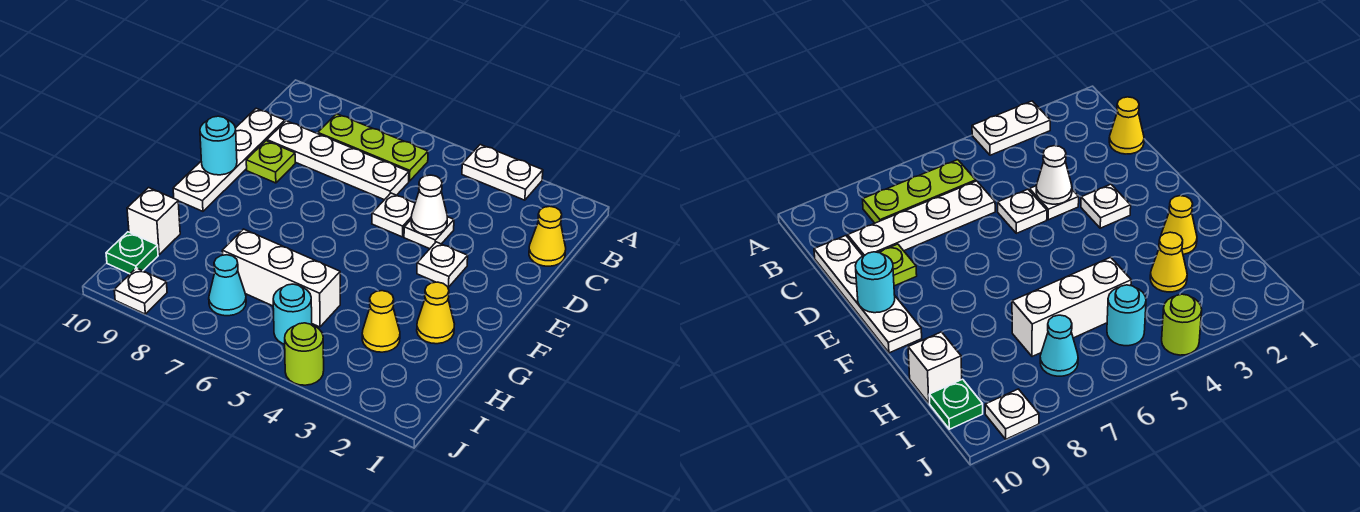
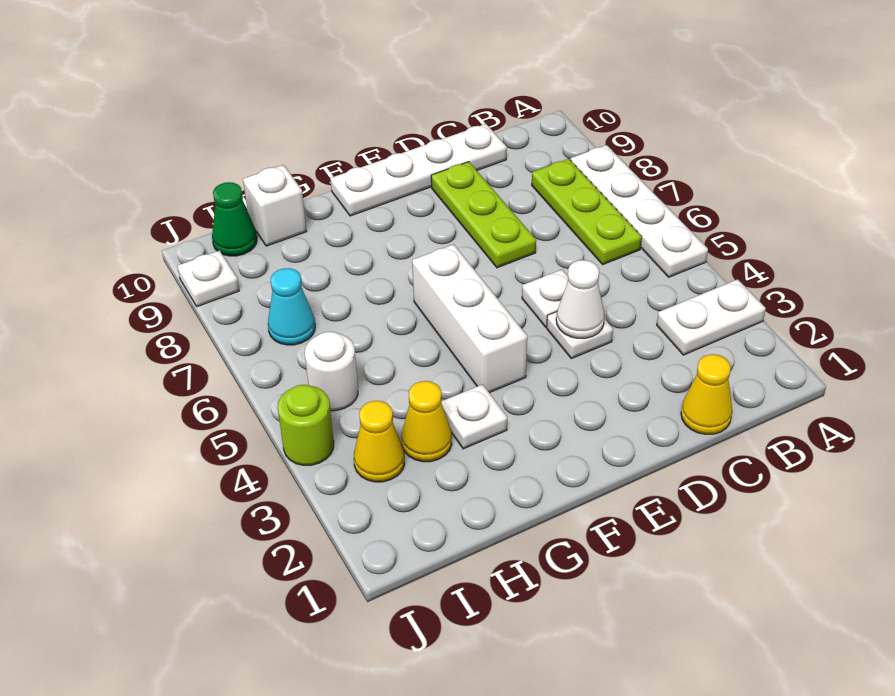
white plate A3:A4 level 1 -> white plate A3:B3 level 1
white plate C6:C9 level 1 -> white plate A5:A8 level 1
lime plate D9 level 1 -> lime plate D7:D9 level 1
white plate E3 level 1 -> white plate G3 level 1
cyan round brick E10 level 2 -> none
yellow cone G2 level 1 -> yellow cone I3 level 1
white brick H5:H7 level 1 -> white brick F4:F6 level 1
cyan round brick I5 level 1 -> white round brick I5 level 1
green plate I10 level 1 -> green cone I10 level 1

